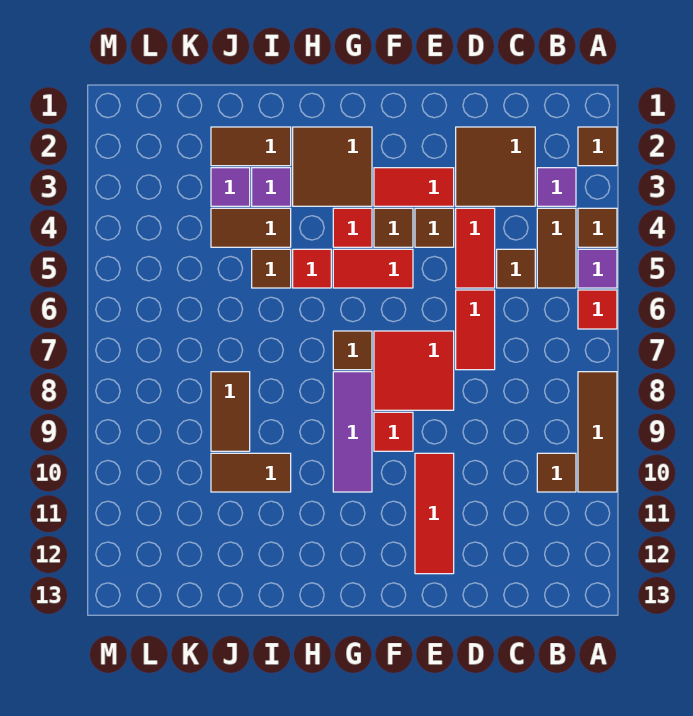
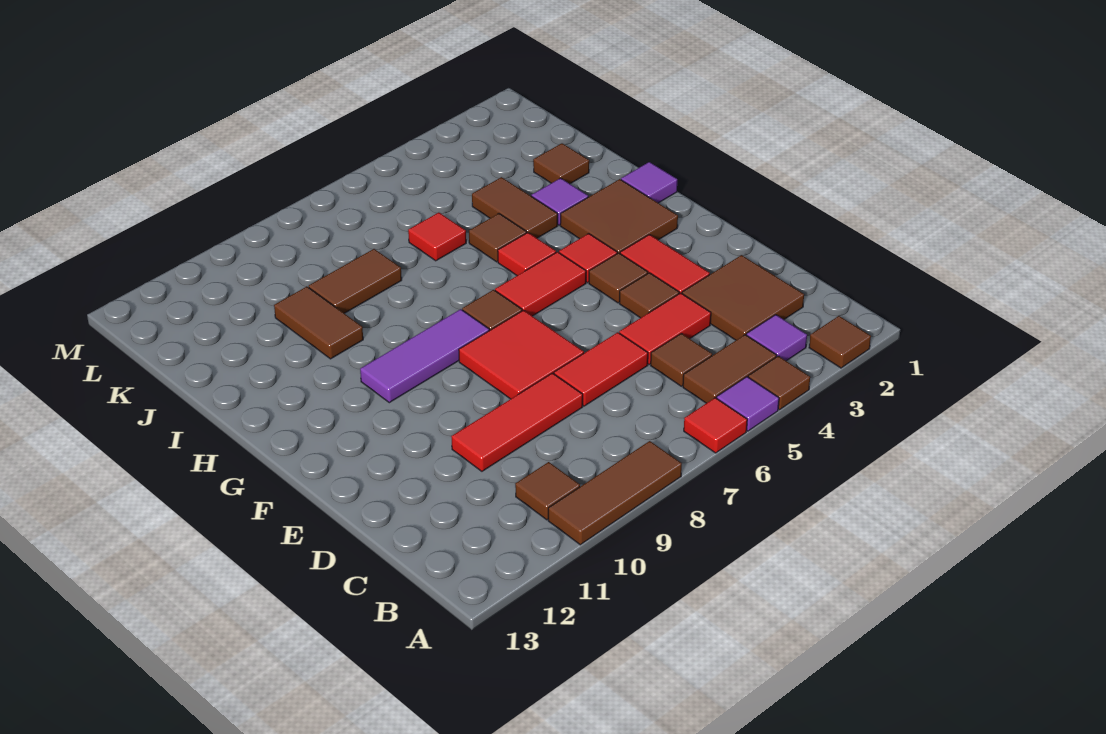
red tile E10:E12 level 1 -> red tile D8:D10 level 1
red tile F5:G5 level 1 -> red tile G5:G6 level 1
red tile F9 level 1 -> red tile J6 level 1
brown tile I2:J2 level 1 -> brown tile J2 level 1
purple tile J3 level 1 -> purple tile H1 level 1

